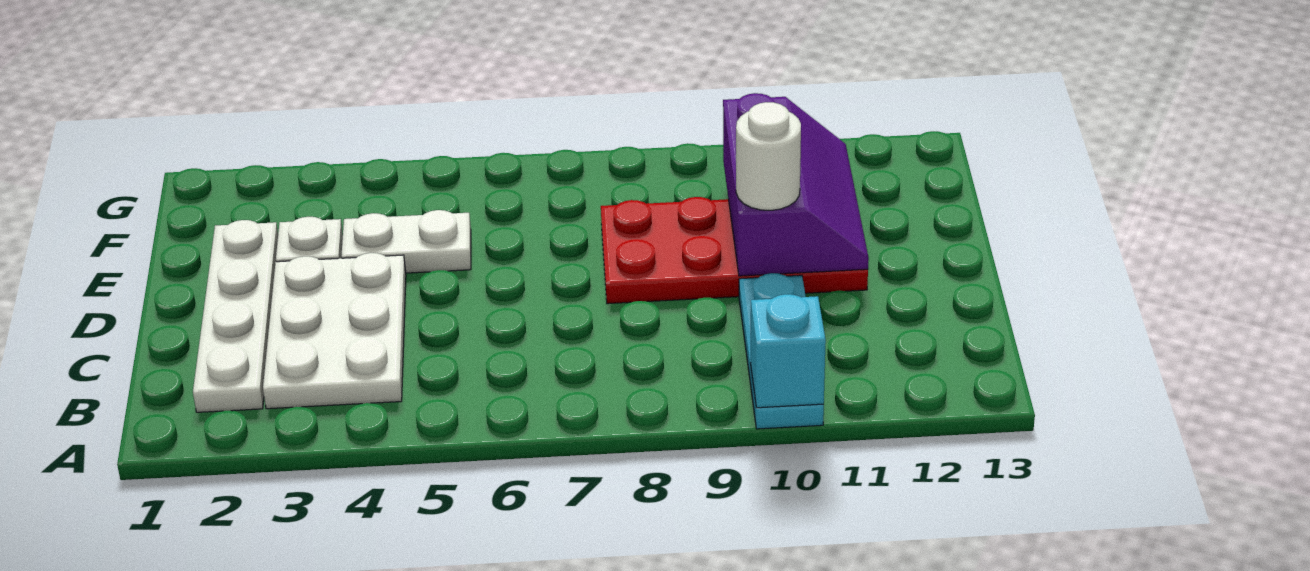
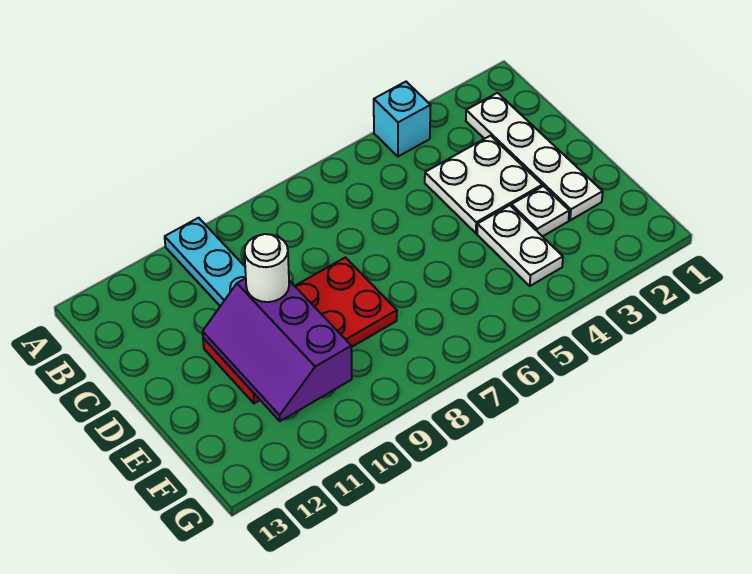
cyan brick A10 level 2 -> cyan brick A4 level 1
white plate B3:D4 level 1 -> white plate C3:D4 level 1
white plate E4:E5 level 1 -> white plate E4:F4 level 1

